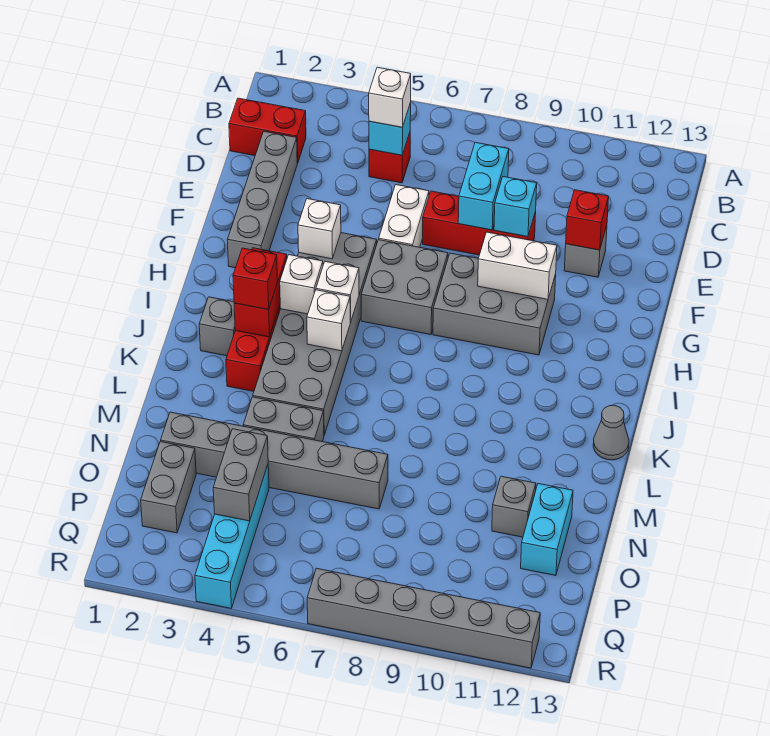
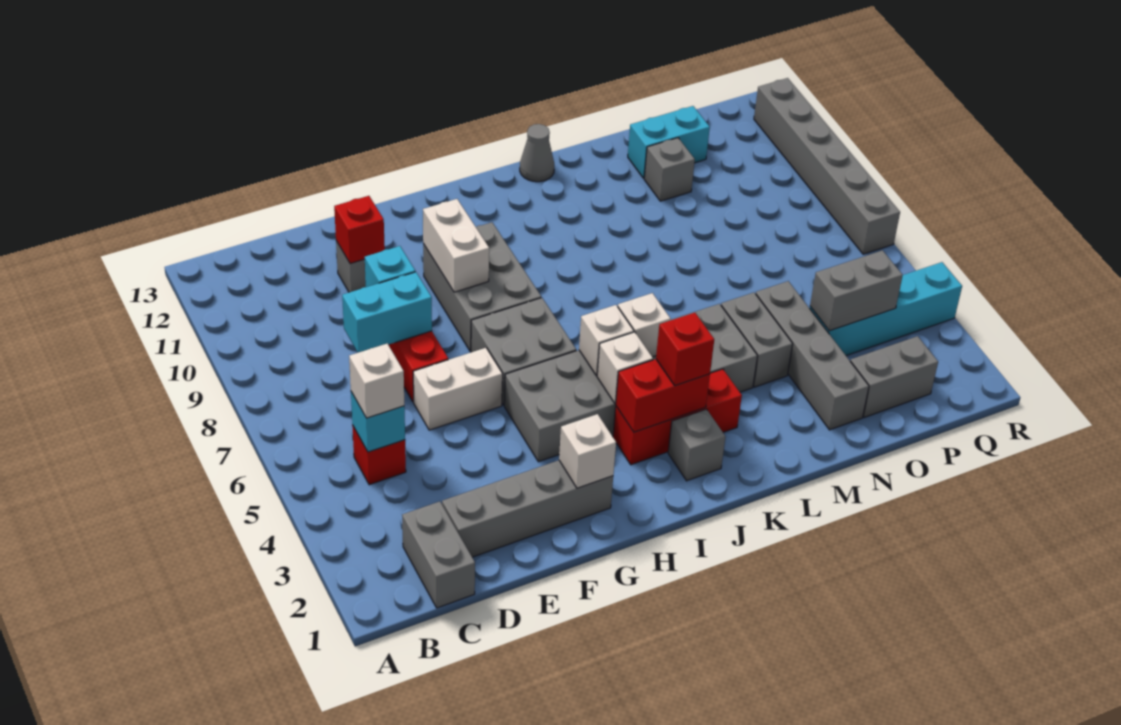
red brick C1:C2 level 1 -> grey brick C1:C2 level 1
white brick G4 level 2 -> white brick G2 level 2
grey brick N2:N7 level 1 -> grey brick N2:N5 level 1

